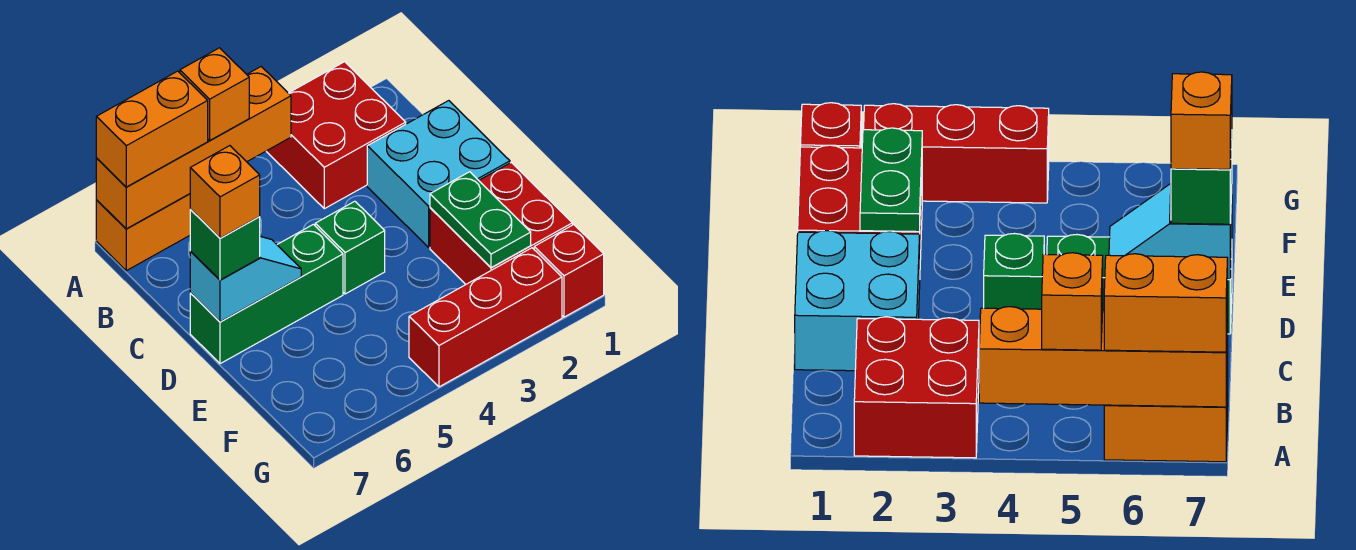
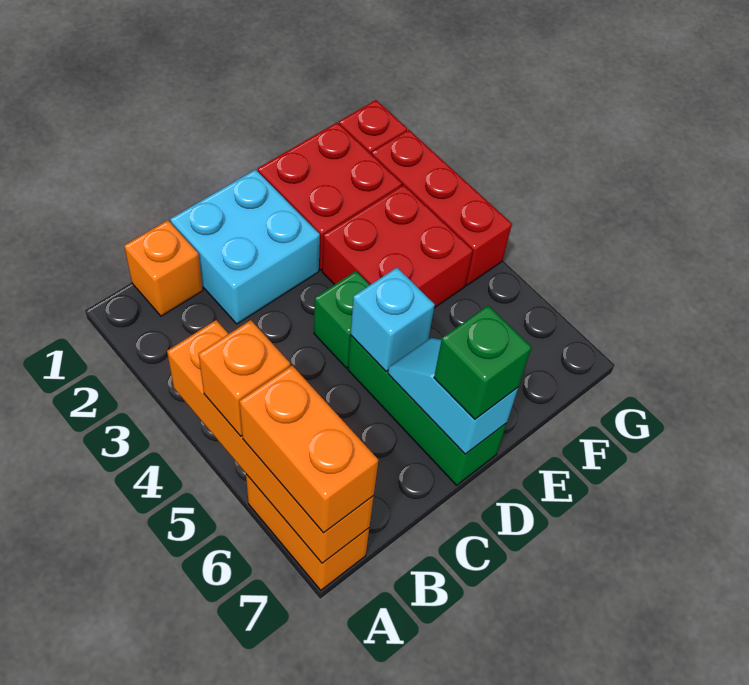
red brick A2:B3 level 1 -> red brick E3:F4 level 1
none -> cyan brick D5 level 2
orange brick D7 level 4 -> orange brick B1 level 1
green plate E2:F2 level 2 -> none

